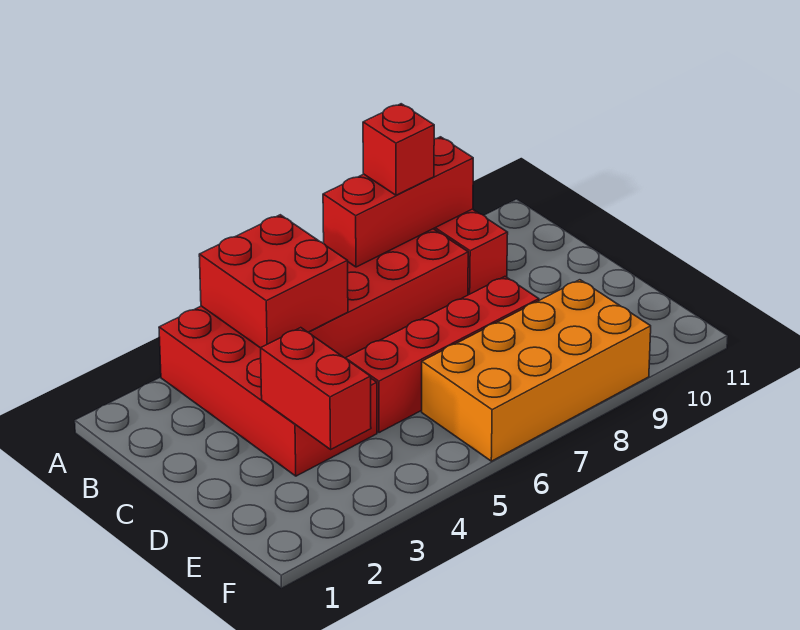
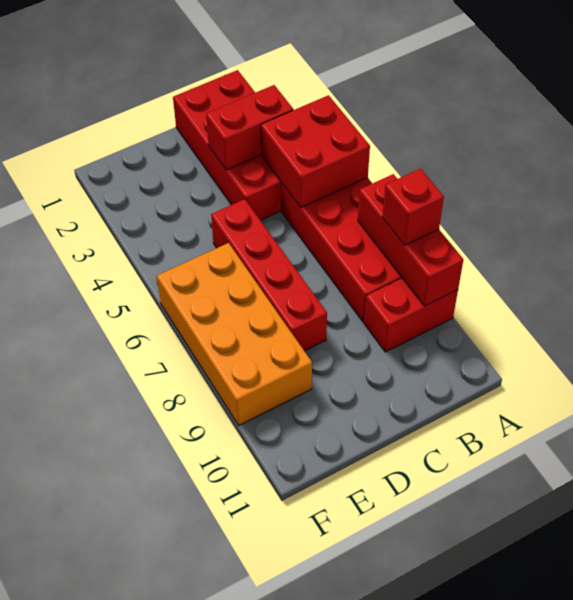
red brick A3:D4 level 1 -> red brick B1:C4 level 1
red brick D3:E3 level 2 -> red brick B3:C3 level 2

